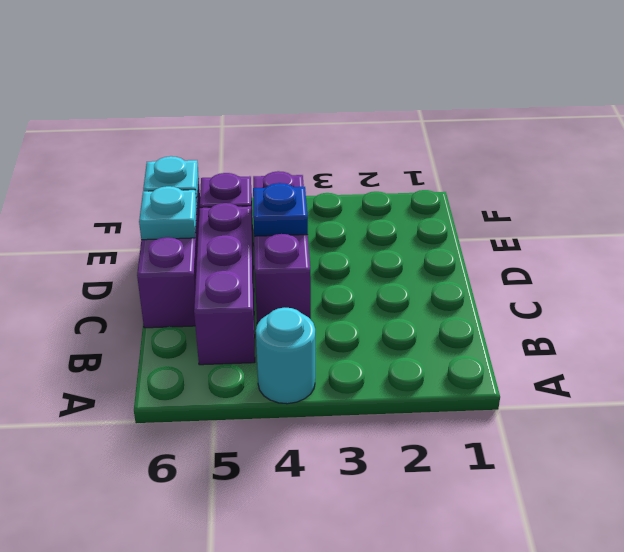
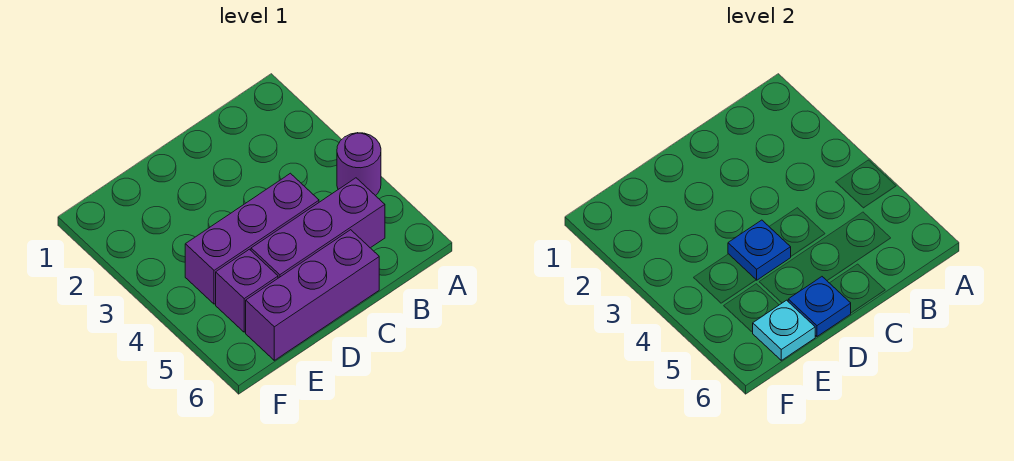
cyan round brick A4 level 1 -> purple round brick A4 level 1
cyan plate D6 level 2 -> blue plate D6 level 2

